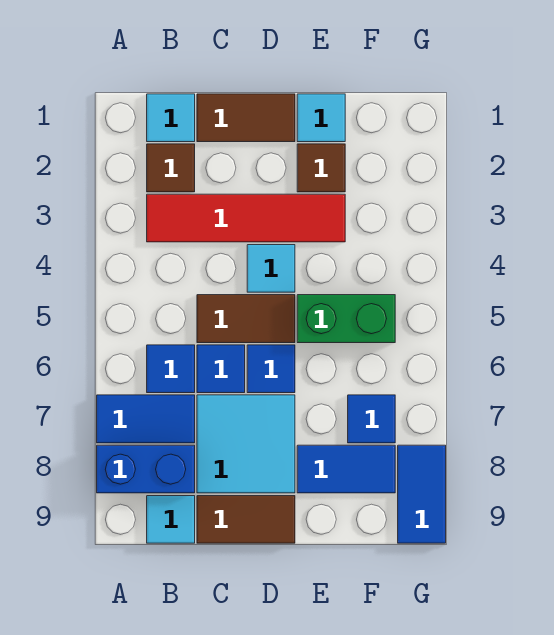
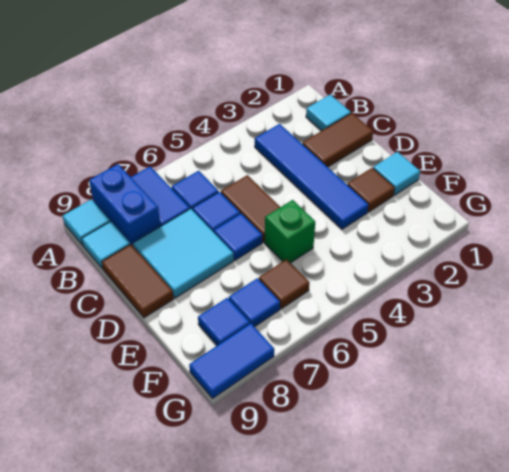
brown tile B2 level 1 -> brown tile F6 level 1
red tile B3:E3 level 1 -> blue tile B3:E3 level 1
brown tile C1:D1 level 1 -> brown tile C1:C2 level 1
cyan tile D4 level 1 -> cyan tile A9 level 1
green brick E5:F5 level 1 -> green brick E5 level 1
blue tile E8:F8 level 1 -> blue tile F8 level 1

